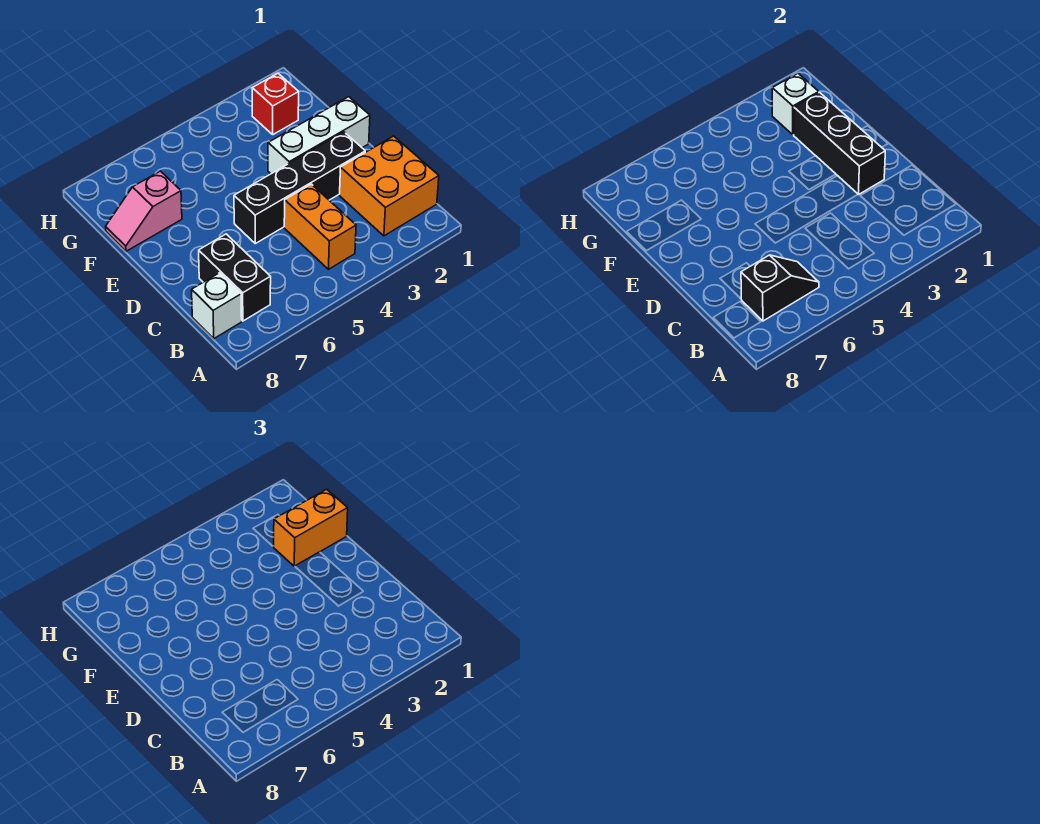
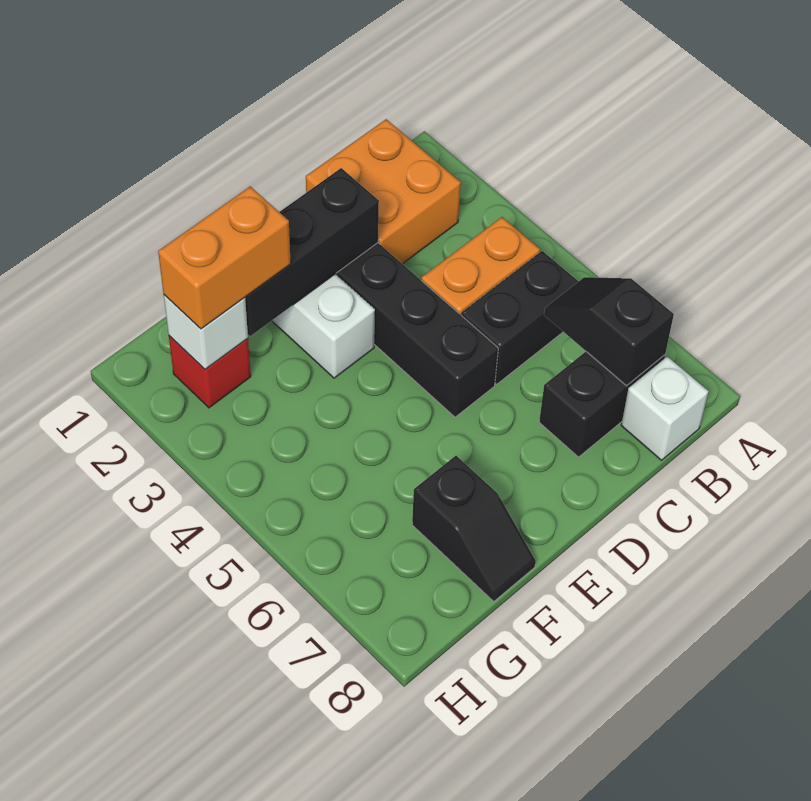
none -> black brick B5:C5 level 1
orange brick F1:F2 level 3 -> orange brick F2:G2 level 3
pink slope F7:F8 level 1 top 7 -> black slope F7:F8 level 1 top 7

